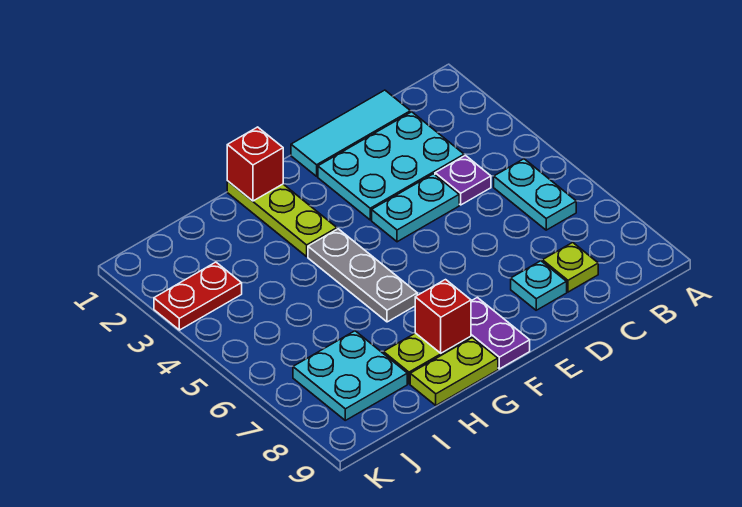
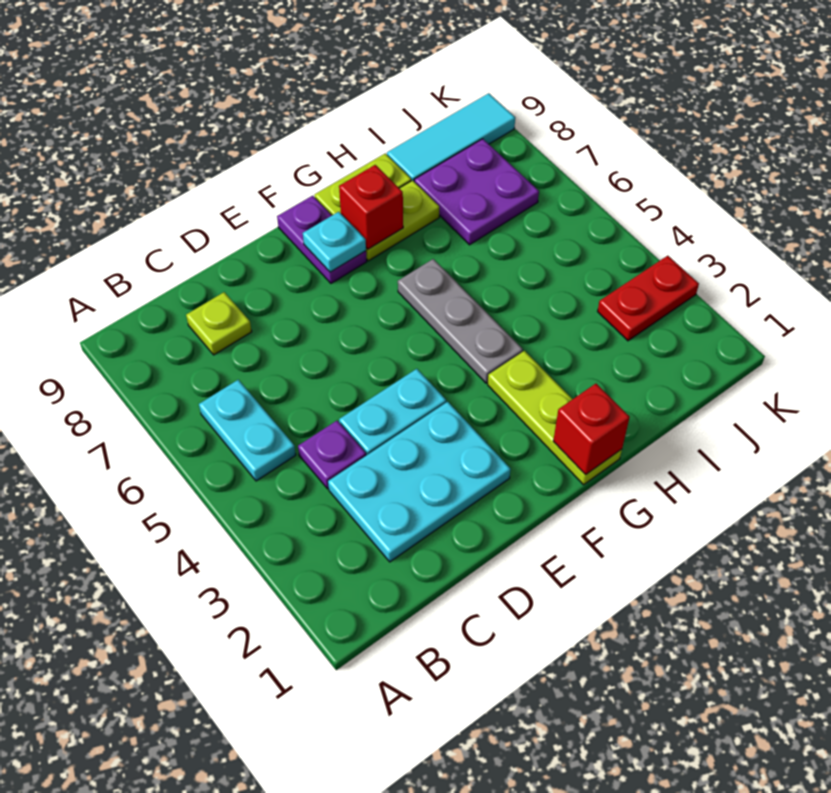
cyan tile C1:E1 level 1 -> cyan tile I9:K9 level 1
cyan plate D8 level 1 -> cyan plate F8 level 2
cyan plate I7:J8 level 1 -> purple plate I7:J8 level 1

